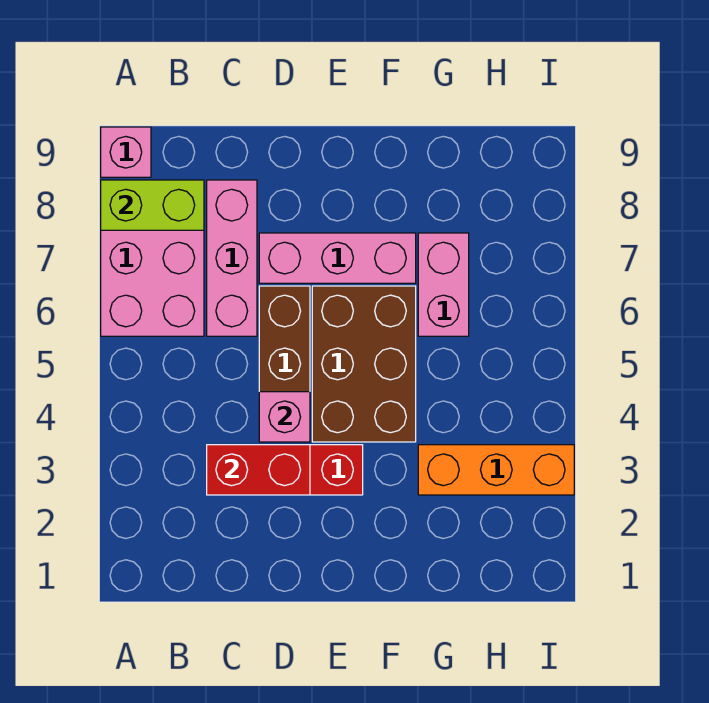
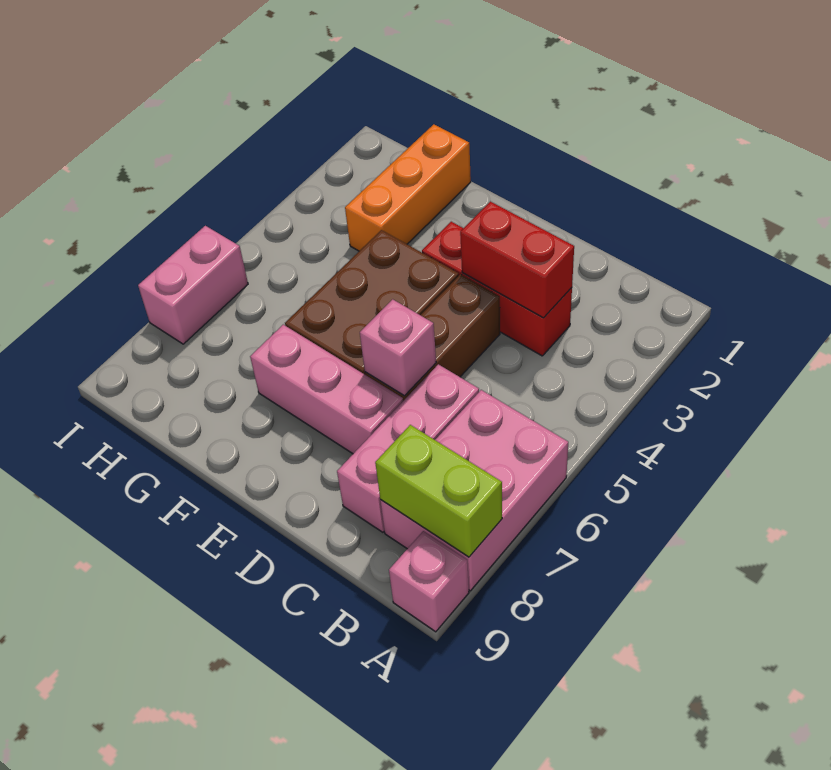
pink brick D4 level 2 -> pink brick D6 level 2
orange brick G3:I3 level 1 -> orange brick G1:G3 level 1
pink brick G6:G7 level 1 -> pink brick I6:I7 level 1

